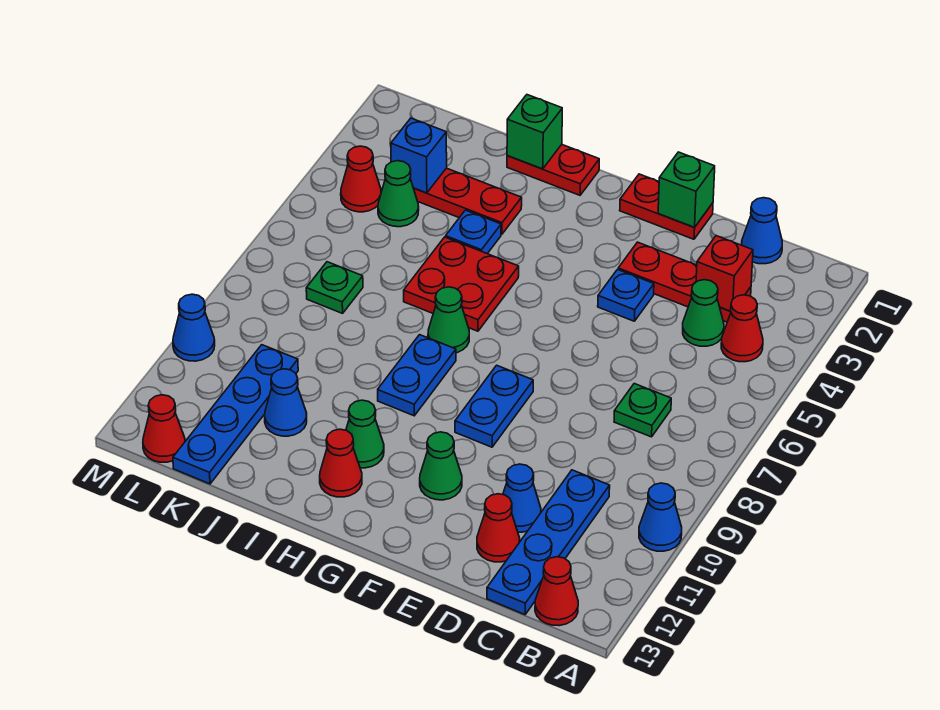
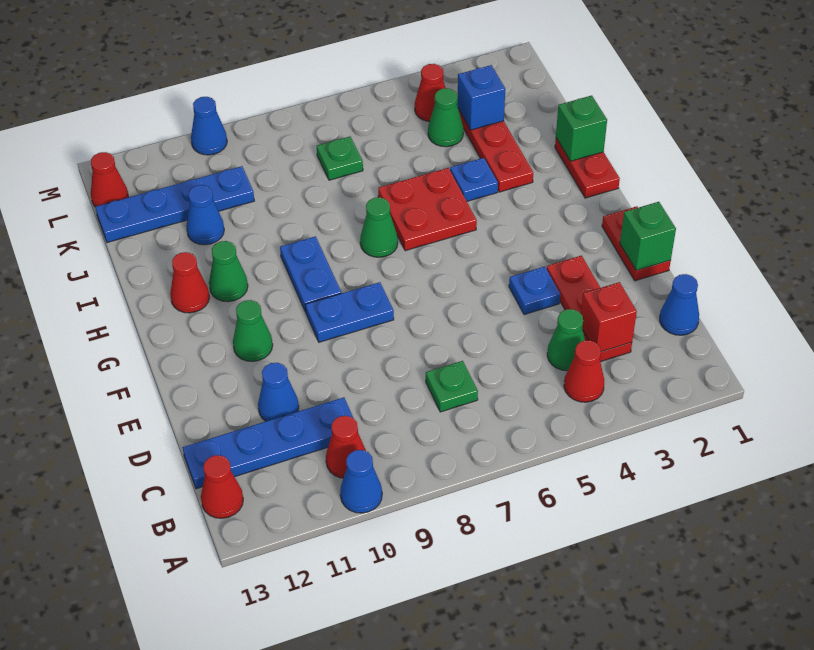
red cone D12 level 1 -> red cone B10 level 1
blue plate H8:H9 level 1 -> blue plate G9:H9 level 1

